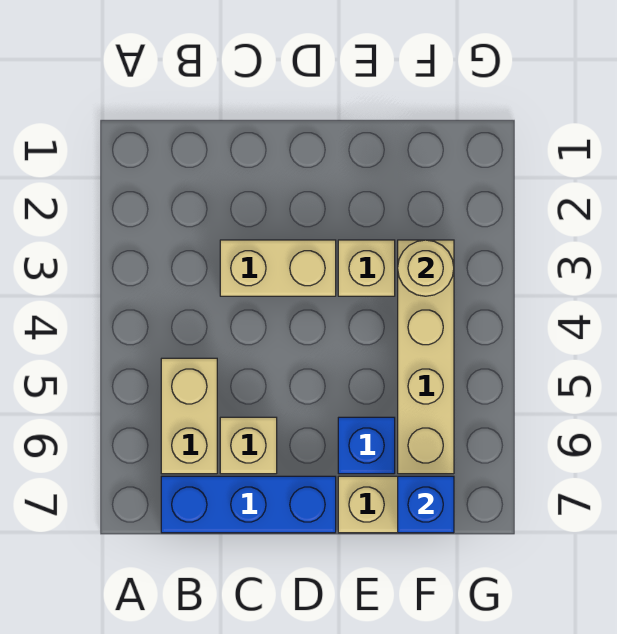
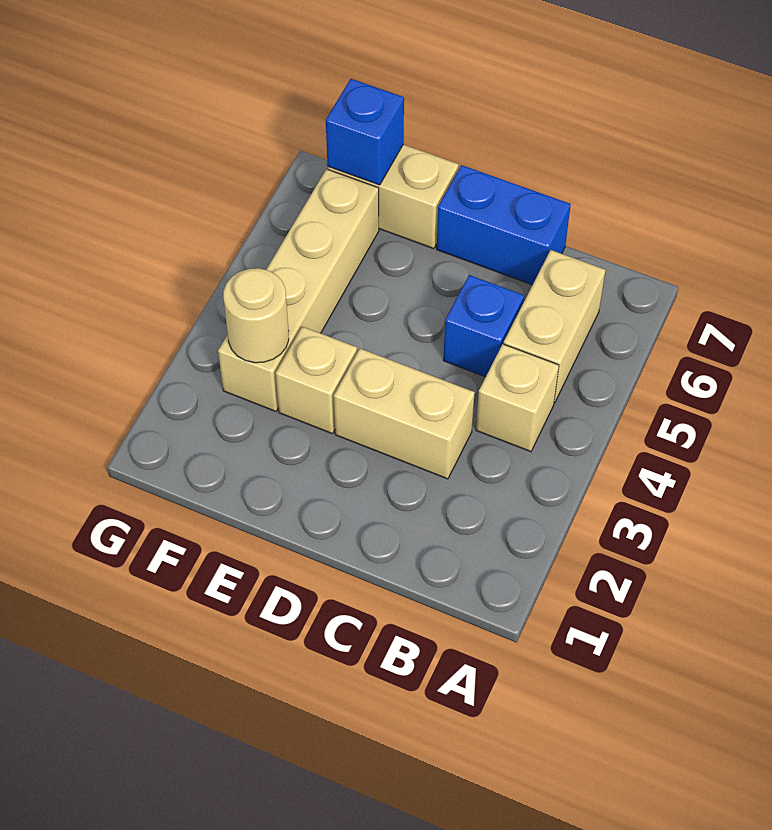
blue brick B7:D7 level 1 -> blue brick C7:D7 level 1
tan brick C6 level 1 -> tan brick B4 level 1
blue brick E6 level 1 -> blue brick C5 level 1

